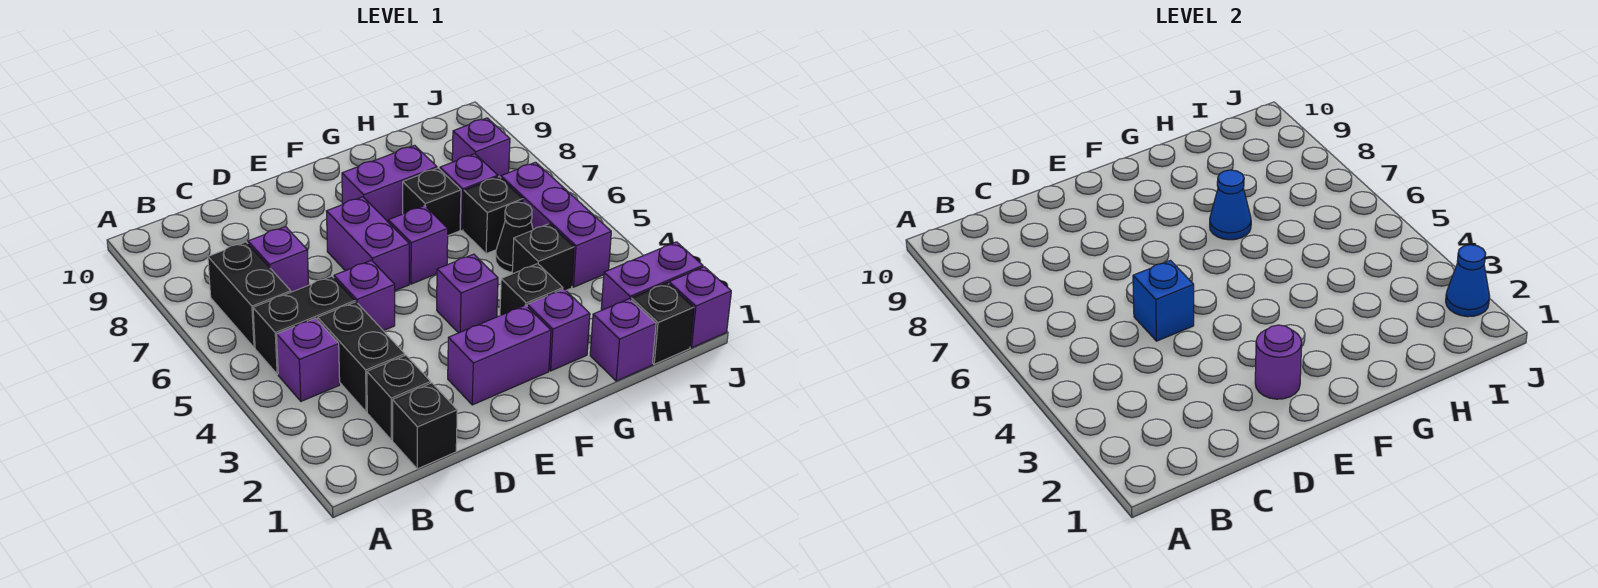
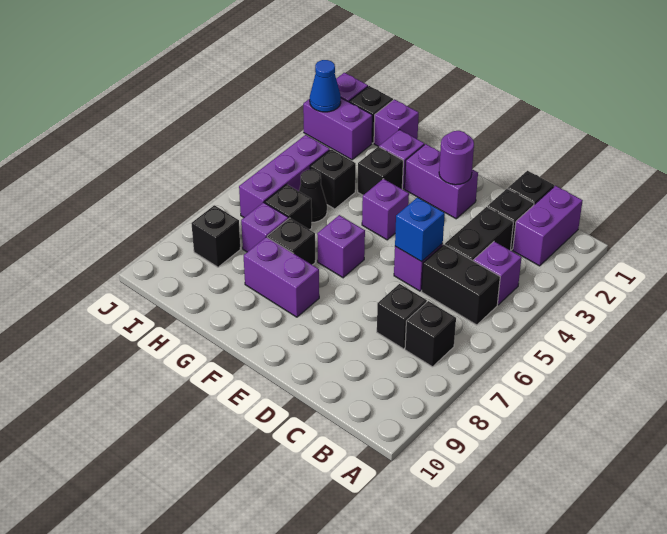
black brick B6:B7 level 1 -> black brick B7 level 1
purple brick C7 level 1 -> black brick C7 level 1
purple brick E6:E7 level 1 -> purple brick B1:B2 level 1
blue cone G7 level 2 -> none
purple brick I8 level 1 -> black brick I8 level 1

